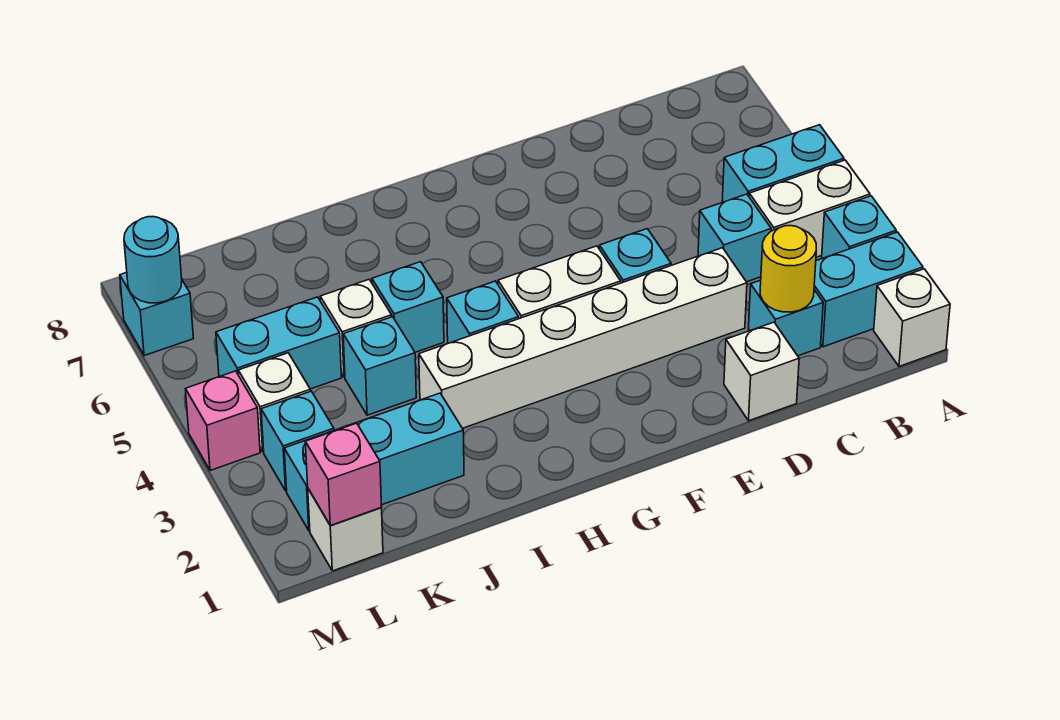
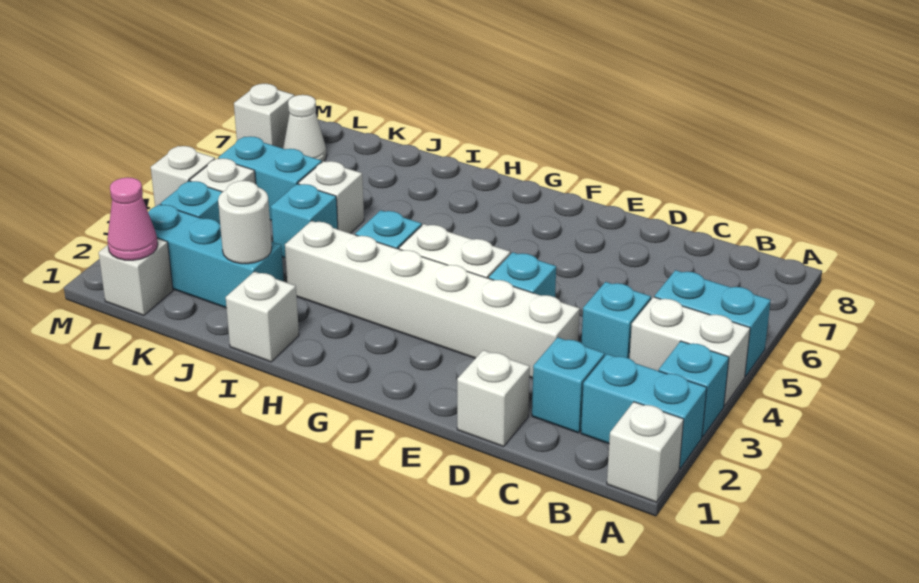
yellow round brick C2 level 2 -> none
none -> white brick I1 level 1
cyan brick I5 level 1 -> none
none -> white round brick J2 level 2
pink brick L1 level 2 -> pink cone L1 level 2
none -> white cone L7 level 1
pink brick M4 level 1 -> white brick M4 level 1
cyan brick M7 level 1 -> white brick M7 level 1
cyan round brick M7 level 2 -> none

